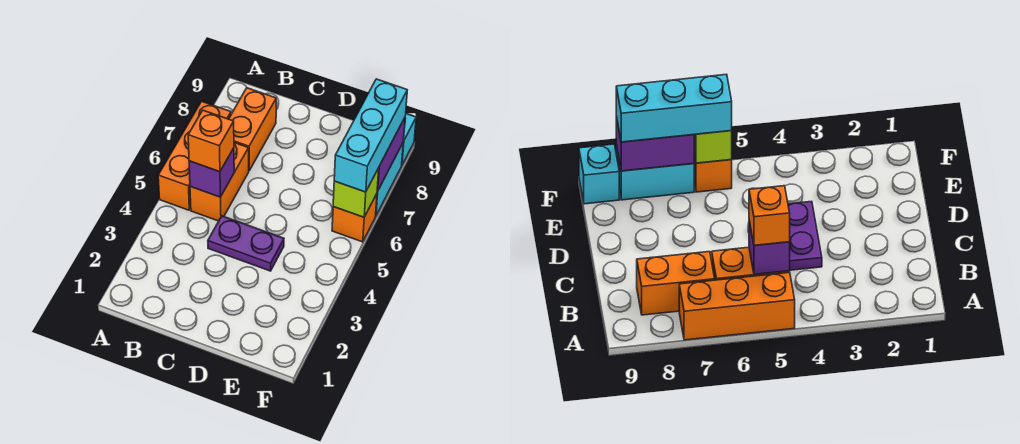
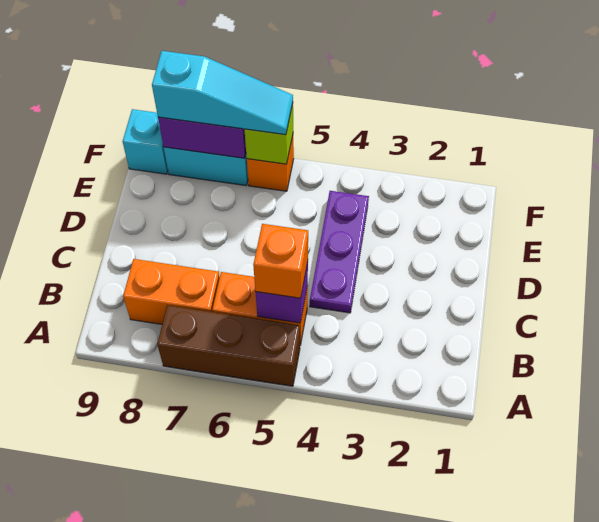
orange brick A5:A7 level 1 -> brown brick A5:A7 level 1
purple plate C4:D4 level 1 -> purple plate C4:E4 level 1
cyan brick F6:F8 level 3 -> cyan slope F6:F8 level 3 top 8

